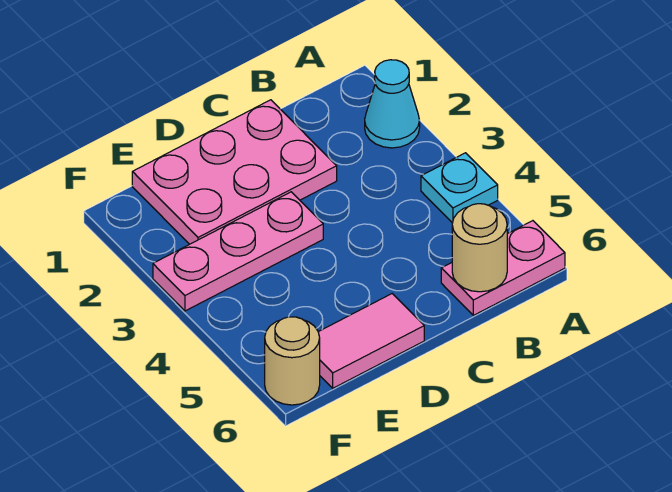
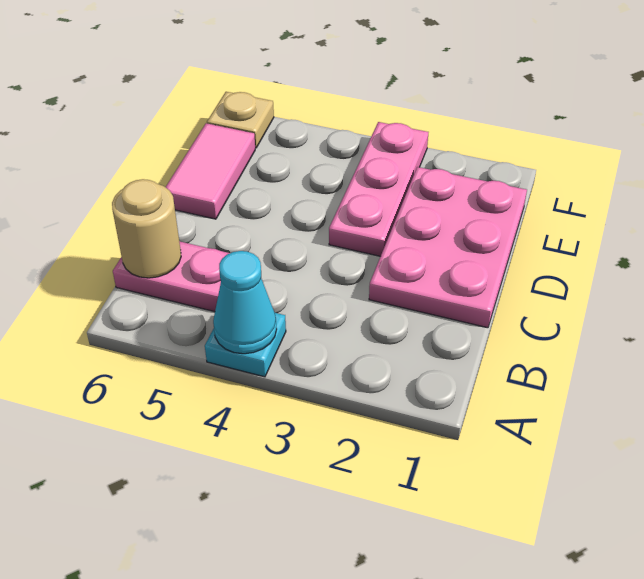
cyan cone A2 level 1 -> cyan cone A4 level 2
pink plate A6:B6 level 1 -> pink plate B5:B6 level 1
tan round brick F6 level 1 -> tan plate F6 level 1

